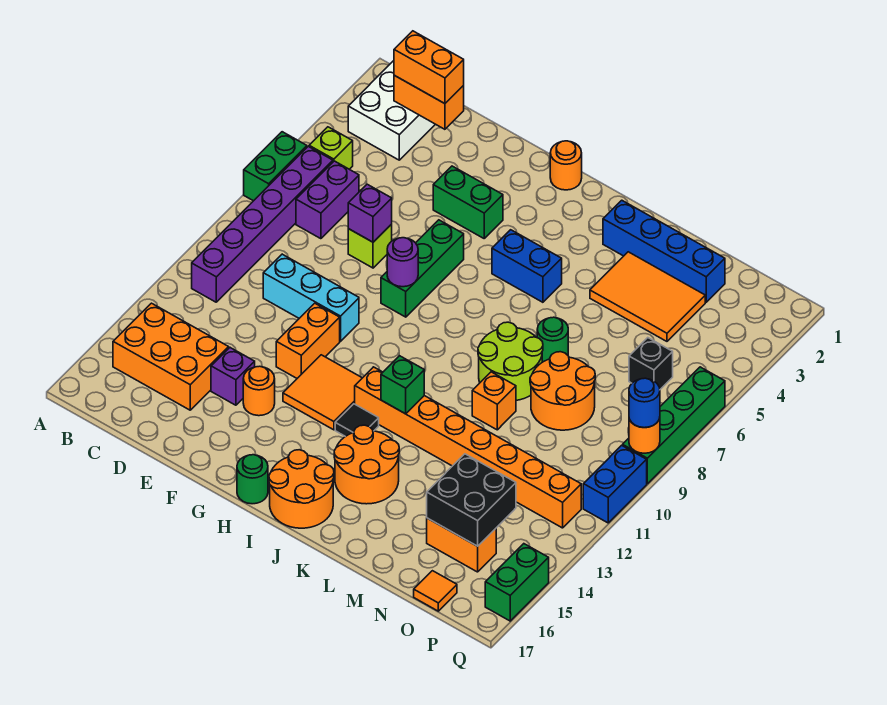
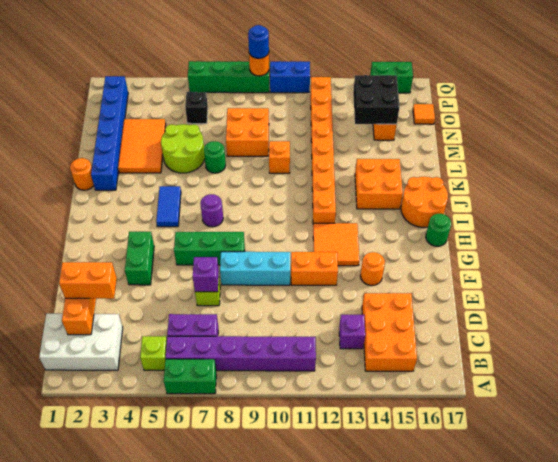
orange brick C2:D2 level 3 -> orange brick D2:D3 level 3
cyan brick D10:F10 level 1 -> cyan brick F8:F10 level 1
purple brick E14 level 1 -> purple brick C13 level 1
purple round brick G8 level 2 -> purple round brick I7 level 1
orange round brick H1 level 1 -> orange round brick K1 level 1
blue brick I5:J5 level 1 -> blue tile I5:J5 level 1
black tile I13 level 1 -> none
green brick J12 level 2 -> none
orange round brick J14:K15 level 1 -> orange brick J14:K15 level 1
blue brick K2:N2 level 1 -> blue brick K2:P2 level 1
lime round brick K8:L9 level 1 -> lime round brick L5:M6 level 1
orange round brick M8:N9 level 1 -> orange brick M8:N9 level 1

